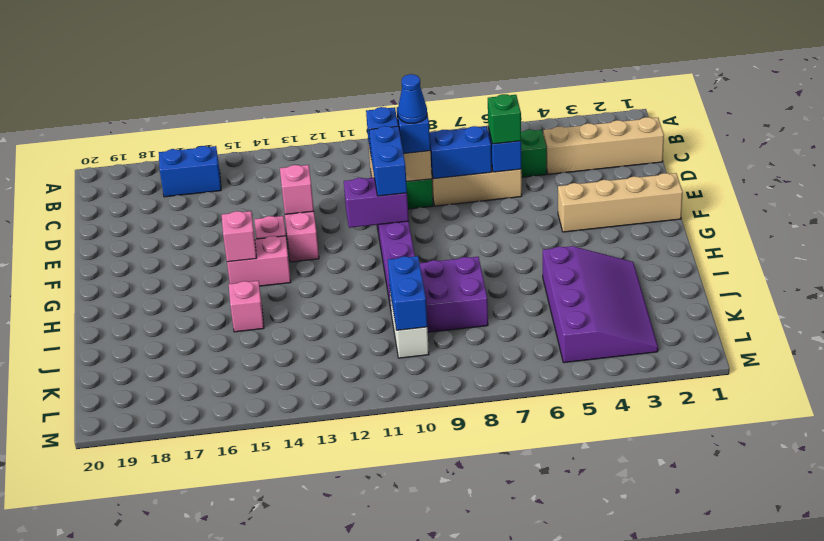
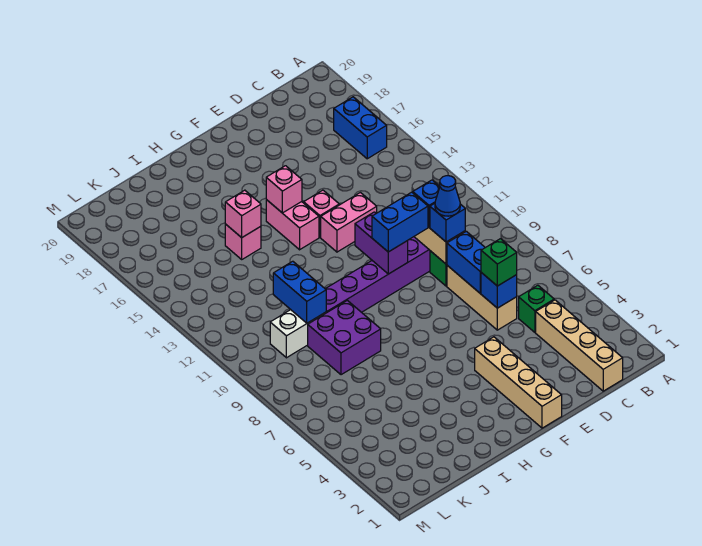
pink brick E13 level 2 -> pink brick I15 level 2
purple slope I3:L5 level 1 top 5 -> none
blue brick J10:K10 level 2 -> blue brick J10:J11 level 2

